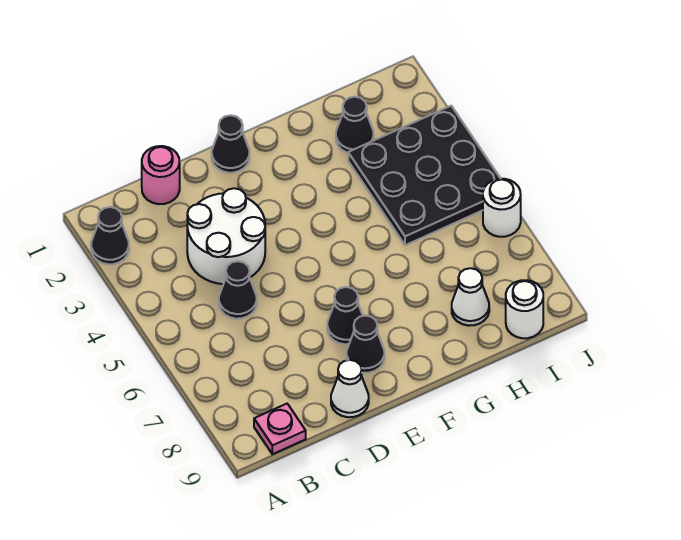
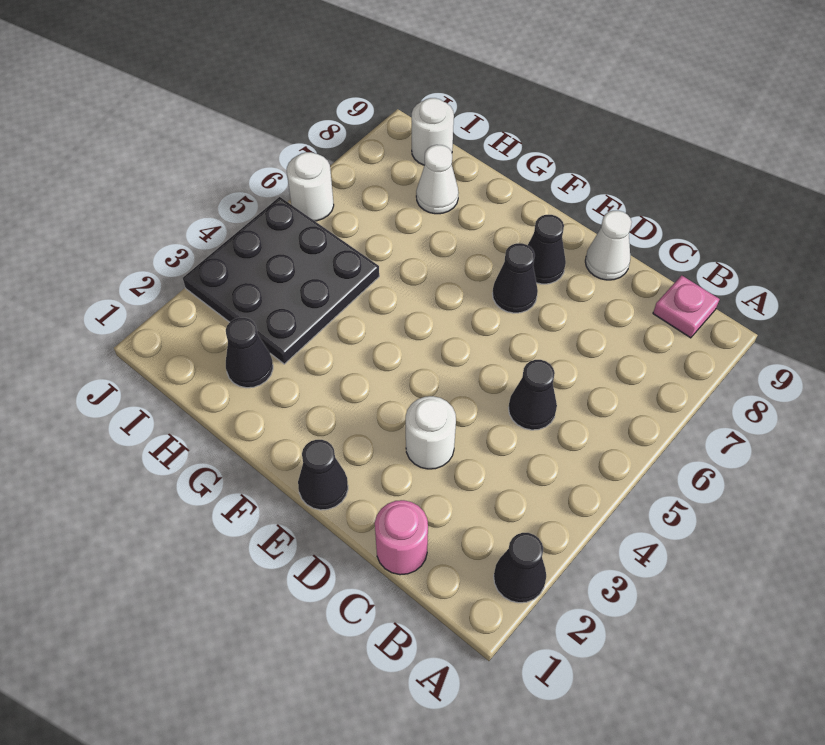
white round brick C3:D4 level 1 -> white round brick D3 level 1

